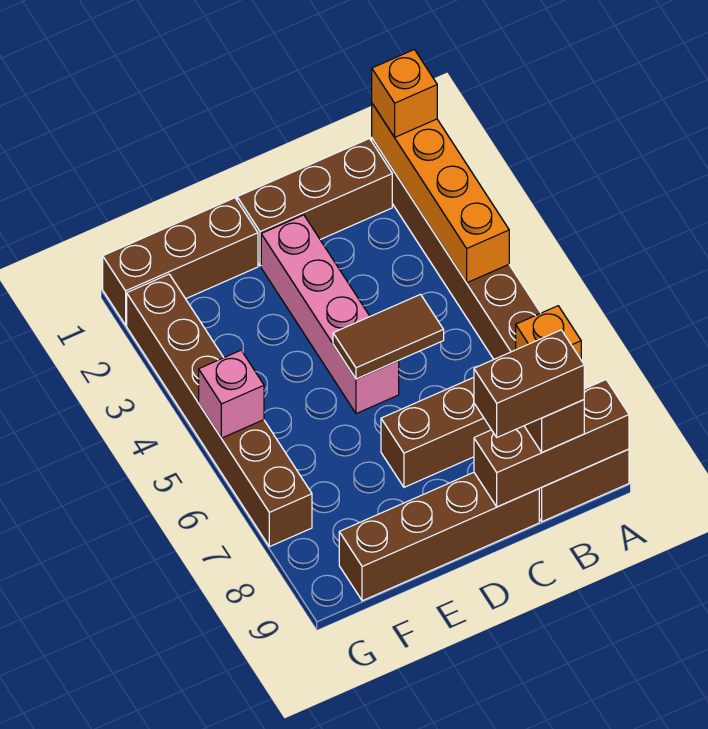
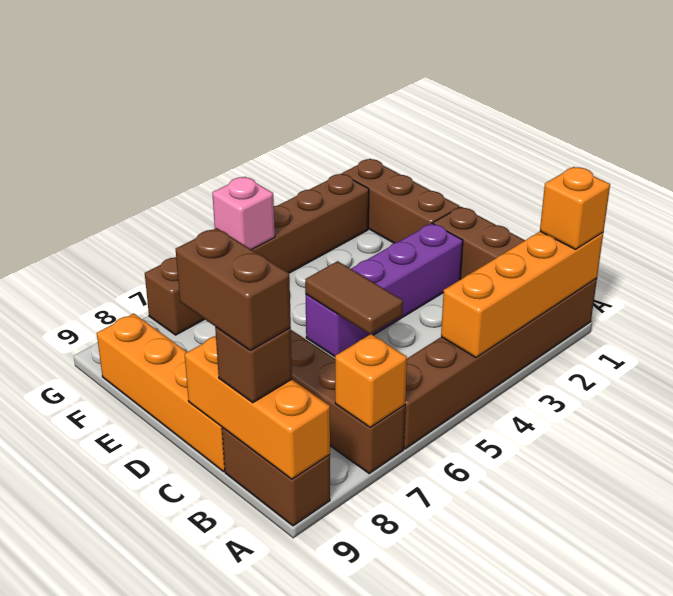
brown brick A9:C9 level 2 -> orange brick A9:C9 level 2
brown brick C9:F9 level 1 -> orange brick C9:F9 level 1
pink brick D2:D5 level 1 -> purple brick D2:D5 level 1

